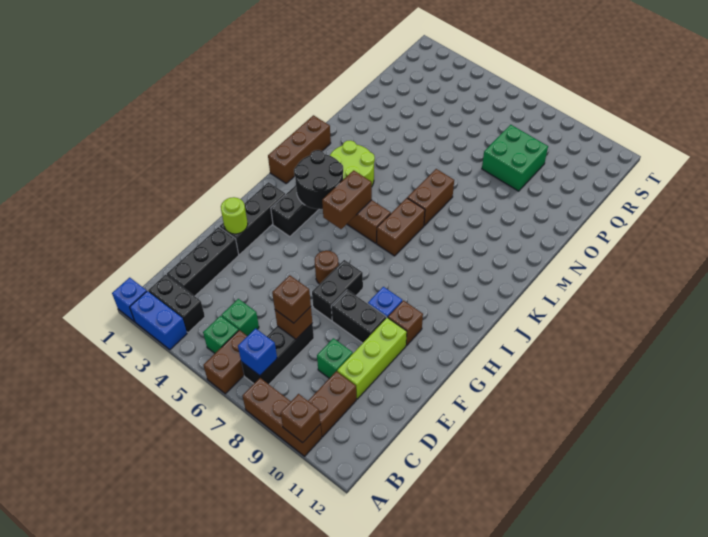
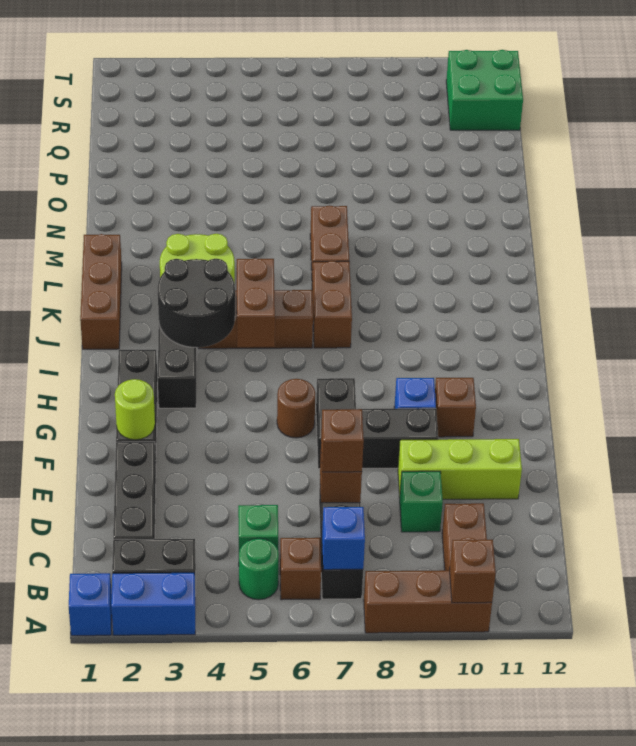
brown brick A6:B6 level 1 -> brown brick B6 level 1
green brick B5 level 1 -> green round brick B5 level 1
lime brick D10:F10 level 1 -> lime brick E9:E11 level 1
green brick P8:Q9 level 1 -> green brick R11:S12 level 1

